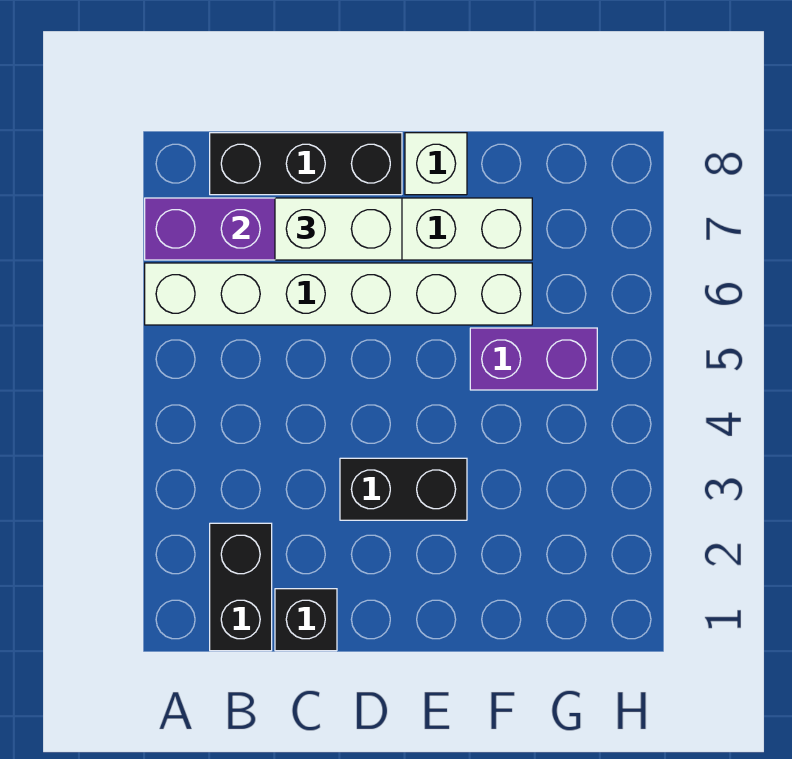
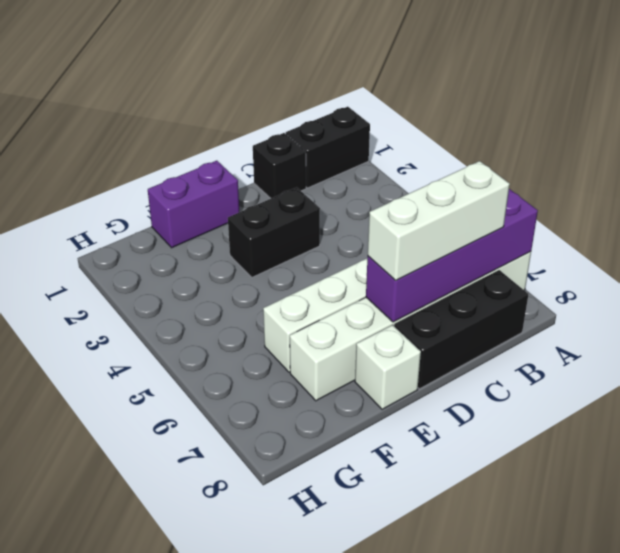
black brick B1:B2 level 1 -> black brick A1:B1 level 1
white brick C7:D7 level 3 -> white brick B7:D7 level 3
purple brick F5:G5 level 1 -> purple brick E1:F1 level 1

